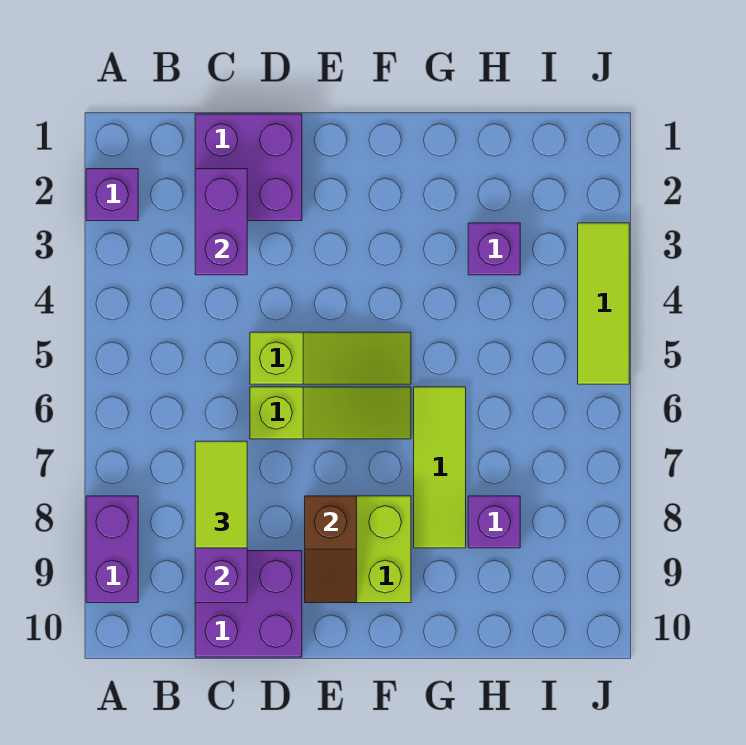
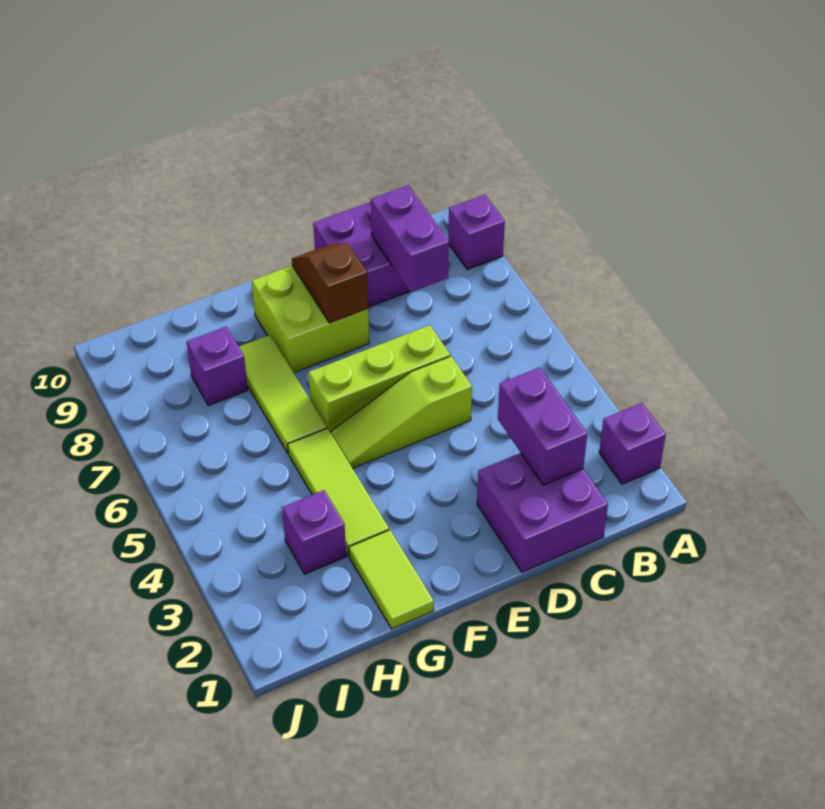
purple brick A8:A9 level 1 -> purple brick A9 level 1
lime tile C7:C8 level 3 -> lime tile G1:G2 level 1
lime slope D6:F6 level 1 top D -> lime brick D6:F6 level 1
lime tile J3:J5 level 1 -> lime tile G3:G5 level 1

